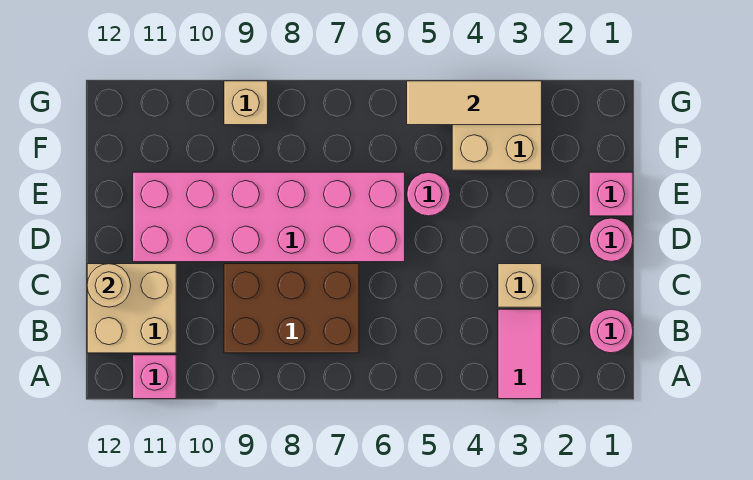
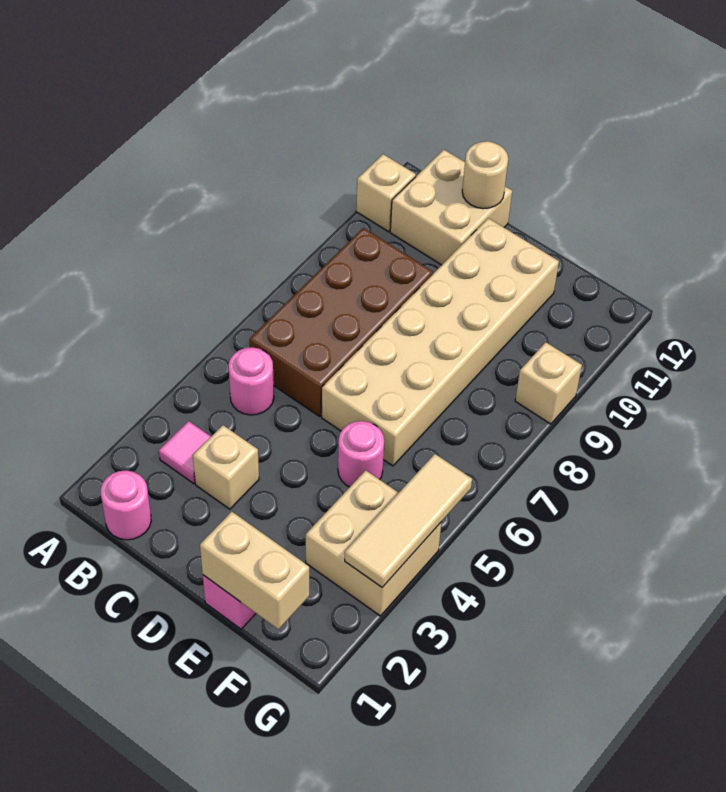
pink tile A3:B3 level 1 -> pink tile B3 level 1
pink brick A11 level 1 -> tan brick A11 level 1
brown brick B7:C9 level 1 -> brown brick B6:C9 level 1
pink round brick D1 level 1 -> pink round brick B5 level 1
pink brick D6:E11 level 1 -> tan brick D6:E11 level 1
none -> tan brick E1:F1 level 2

